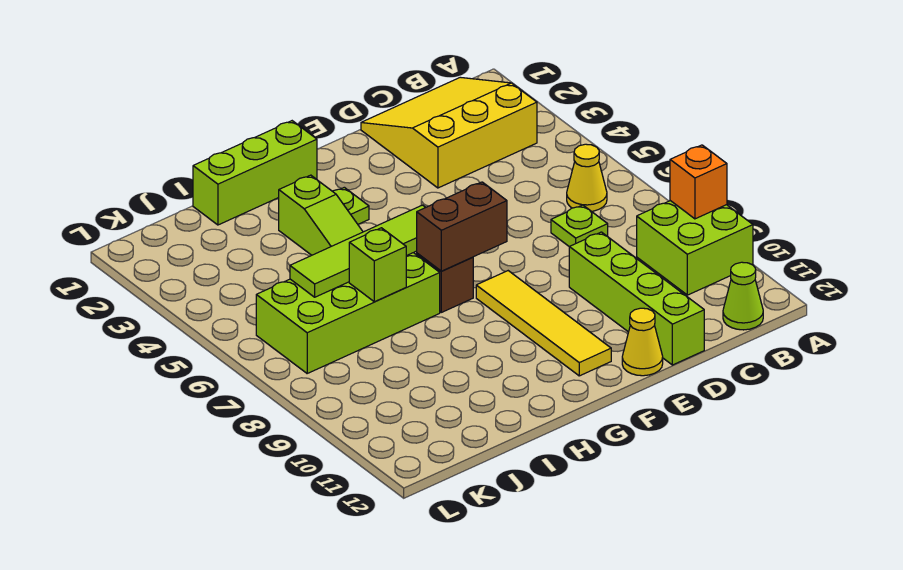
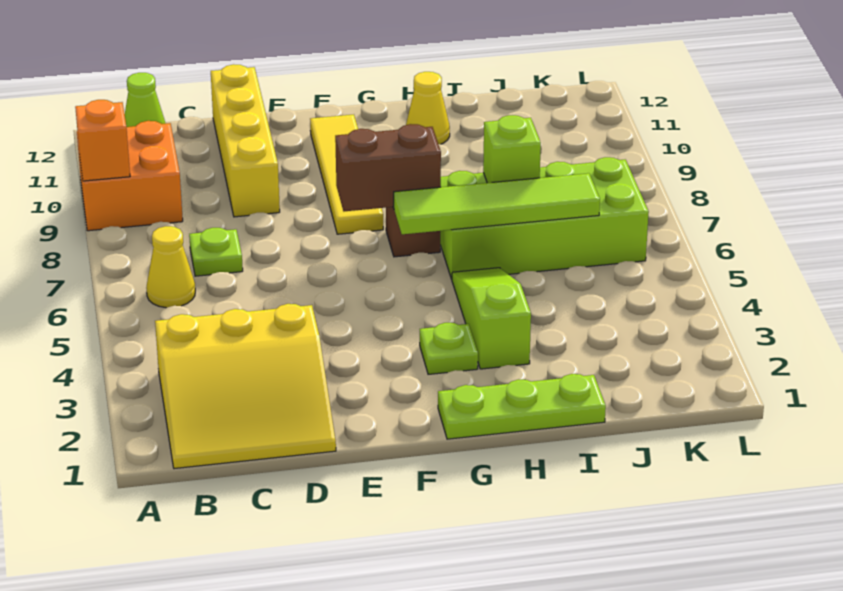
lime brick A9:B10 level 1 -> orange brick A9:B10 level 1
lime brick D9:D12 level 1 -> yellow brick D9:D12 level 1
yellow cone E12 level 1 -> yellow cone H11 level 1
lime brick G1:I1 level 1 -> lime plate G1:I1 level 1

